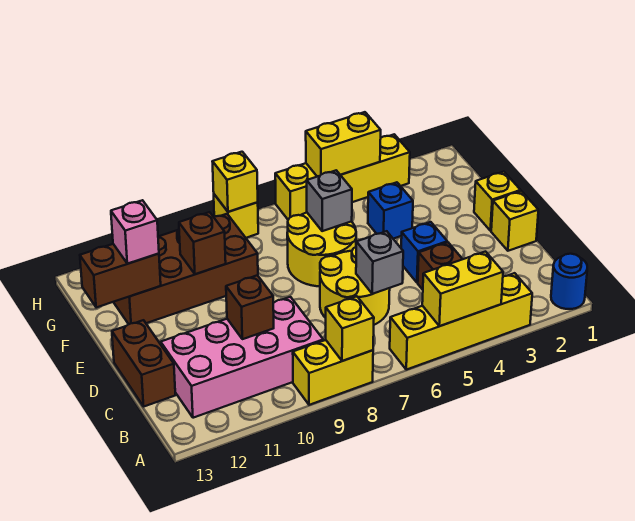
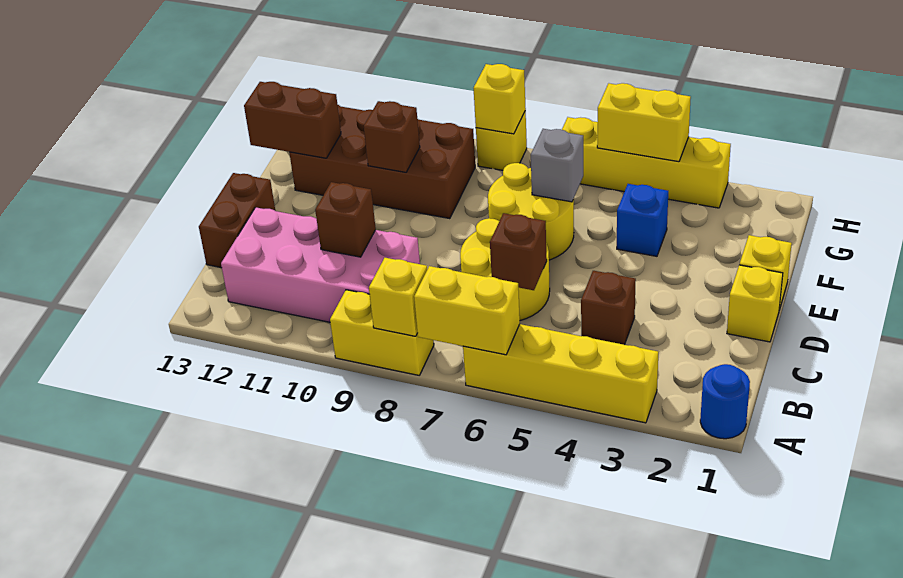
yellow brick A4:A5 level 2 -> yellow brick A6:A7 level 2
grey brick C6 level 2 -> brown brick C6 level 2
blue brick D4 level 1 -> none
pink brick F12 level 3 -> none

